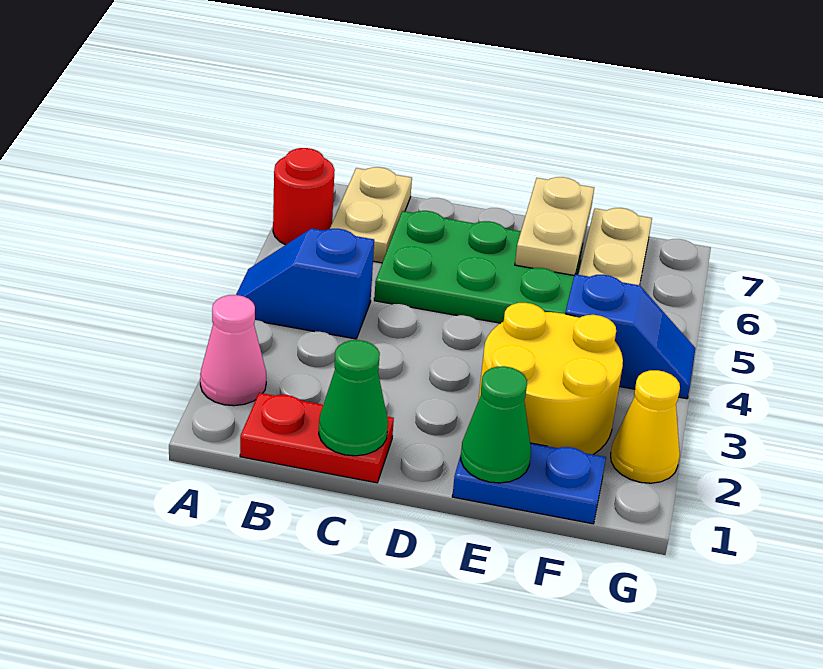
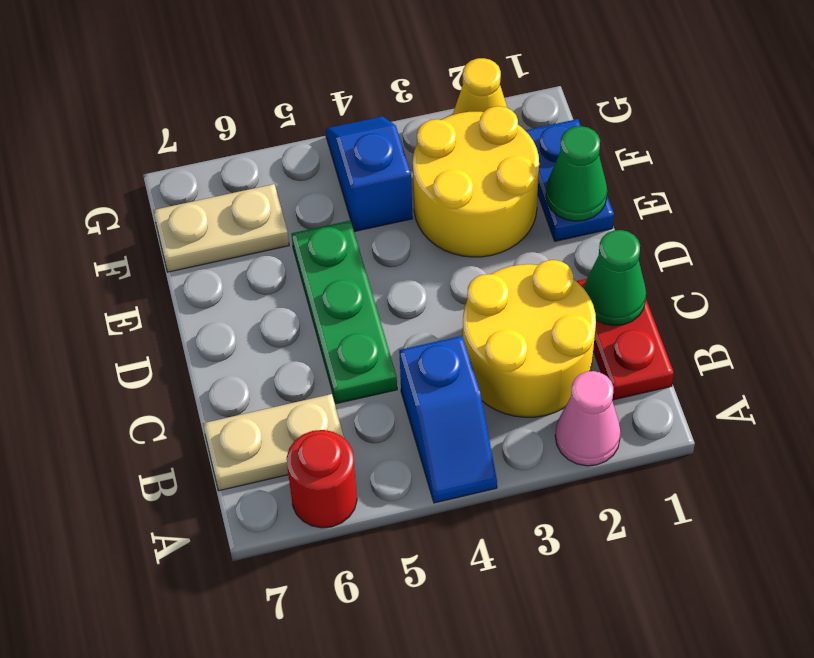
none -> yellow round brick B2:C3 level 1
green plate C5:E6 level 1 -> green plate C5:E5 level 1
tan plate E6:E7 level 2 -> none

